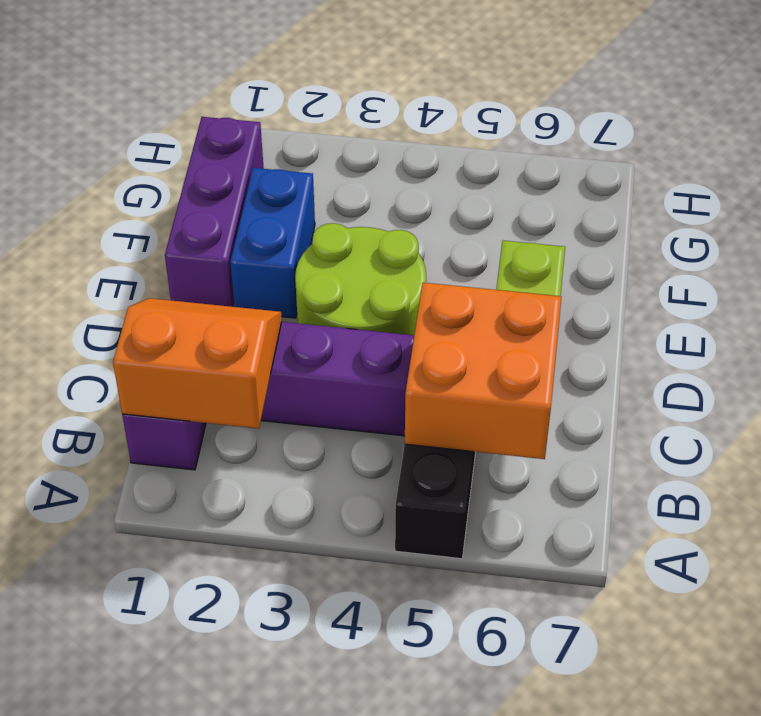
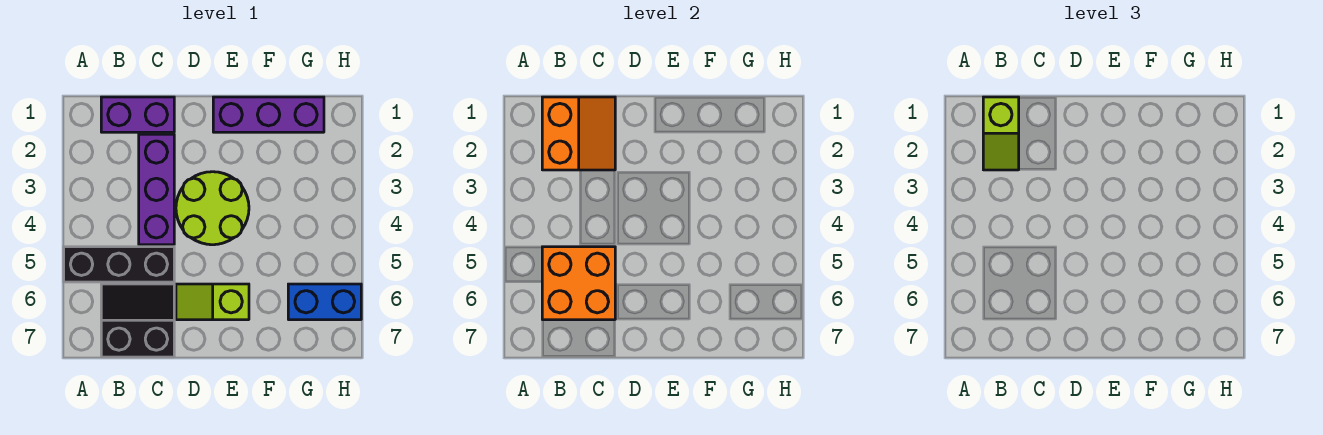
none -> lime slope B1:B2 level 3 top 1
none -> black slope B6:C7 level 1 top 7
blue brick E2:F2 level 1 -> blue brick G6:H6 level 1

